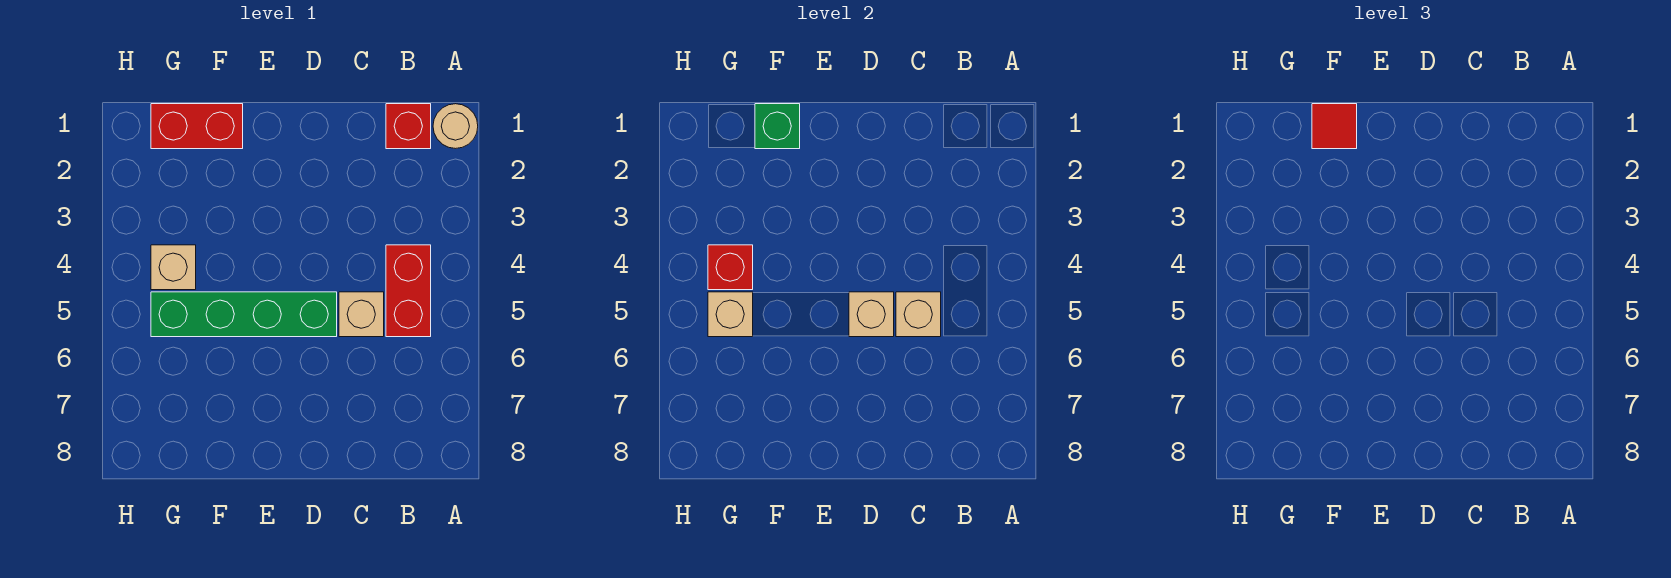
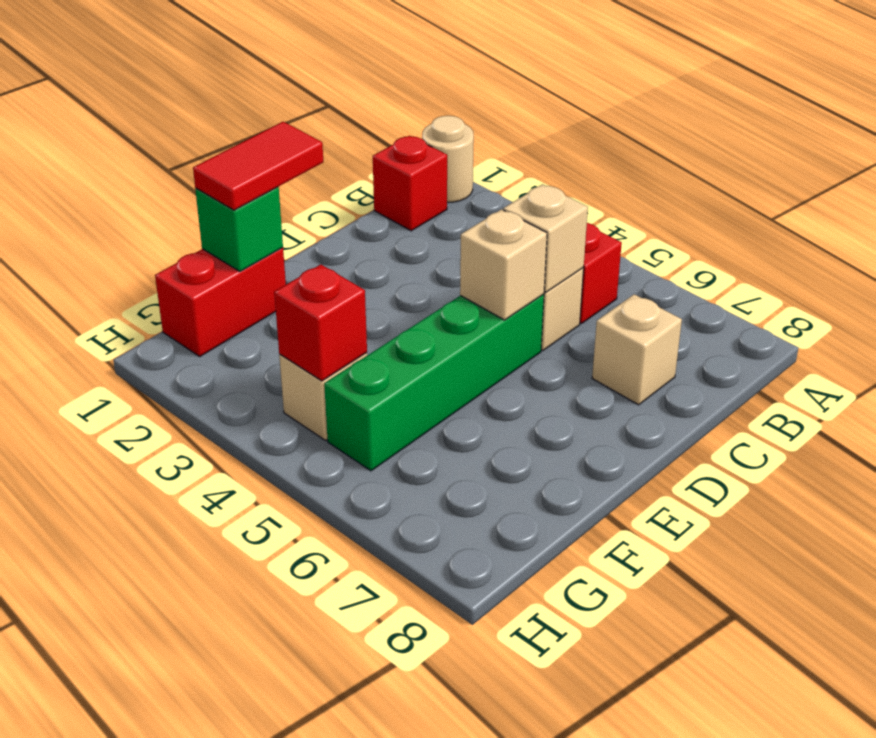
red tile F1 level 3 -> red tile E1:F1 level 3
tan brick G5 level 2 -> tan brick C7 level 1

